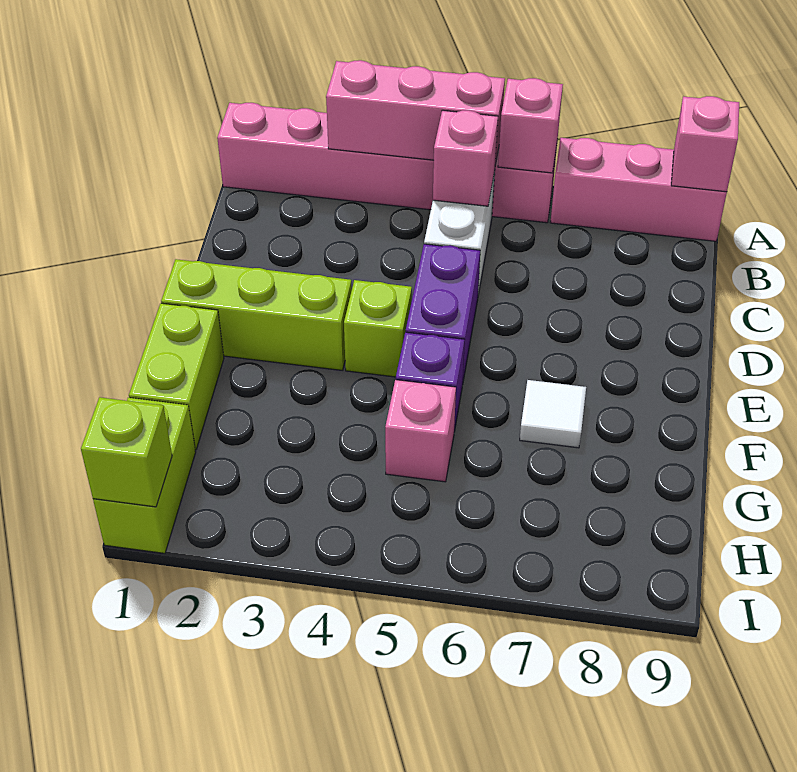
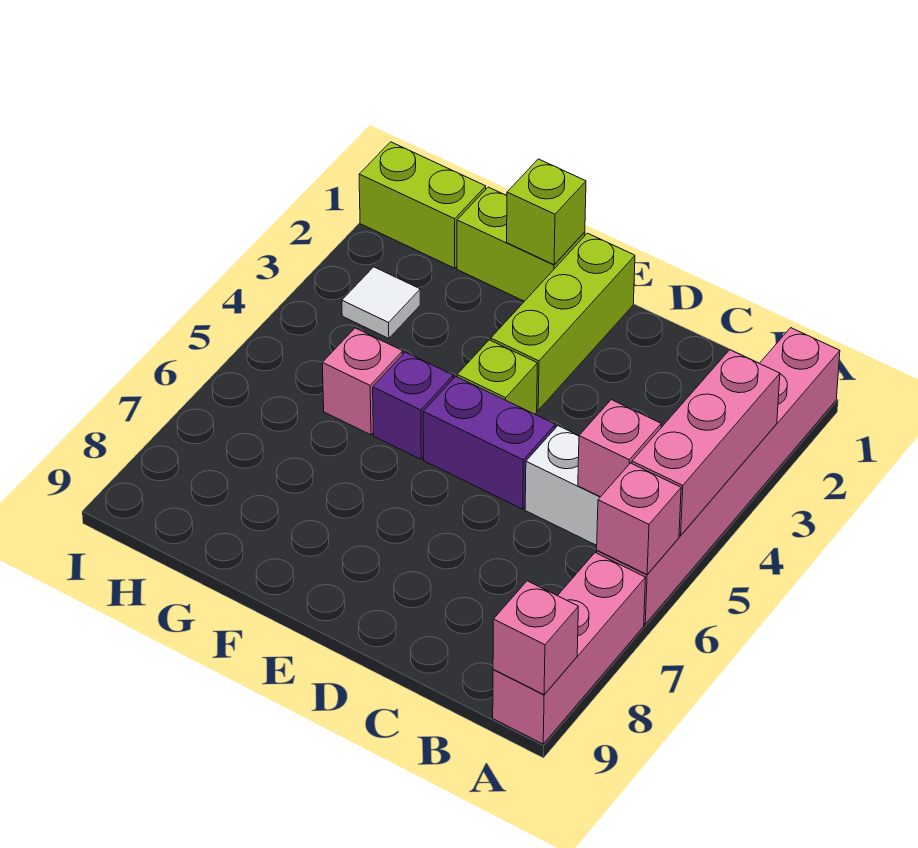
white tile F7 level 1 -> white tile H3 level 1
lime brick I1 level 2 -> lime brick F1 level 2

